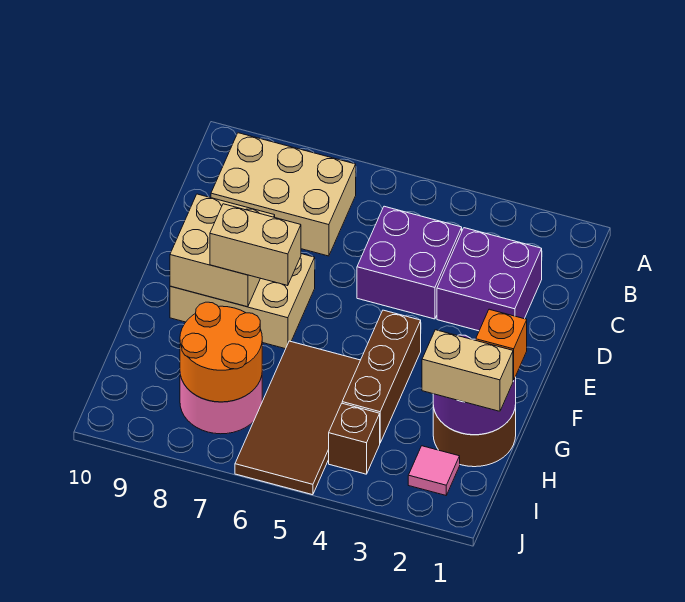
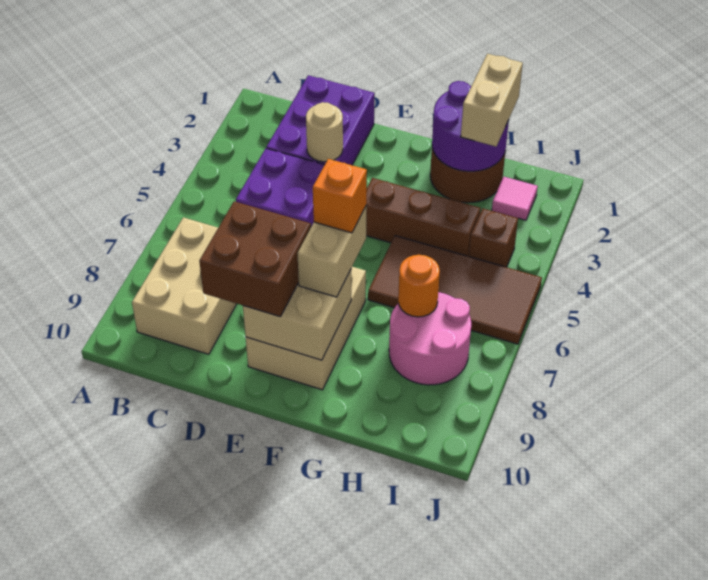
purple brick C2:D3 level 1 -> purple brick C1:D3 level 1
none -> tan round brick D3 level 2
none -> brown brick D8:E9 level 3
orange brick G1 level 3 -> orange brick F7 level 4
orange round brick H7:I8 level 2 -> orange round brick H7 level 2

